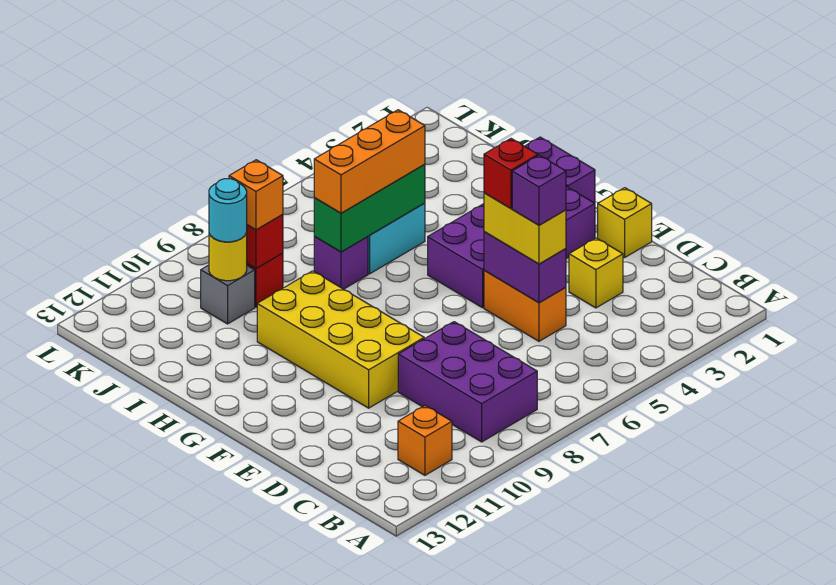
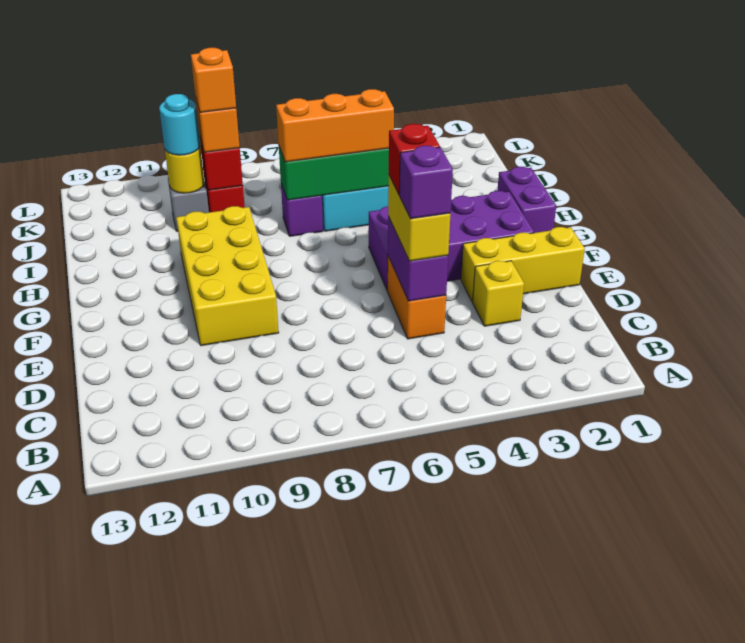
purple brick B8:D9 level 1 -> none
orange brick B11 level 1 -> orange brick J9 level 4
yellow brick E1 level 1 -> yellow brick E1:E3 level 1

